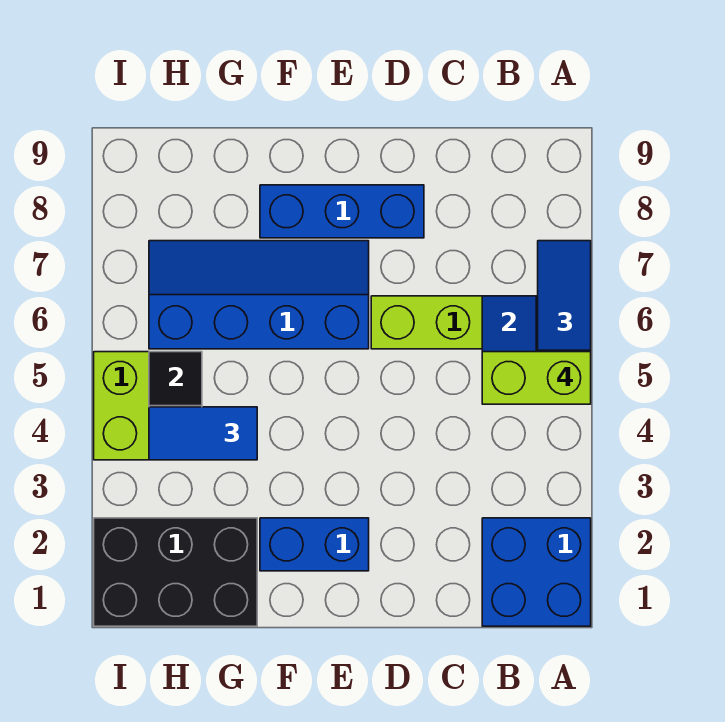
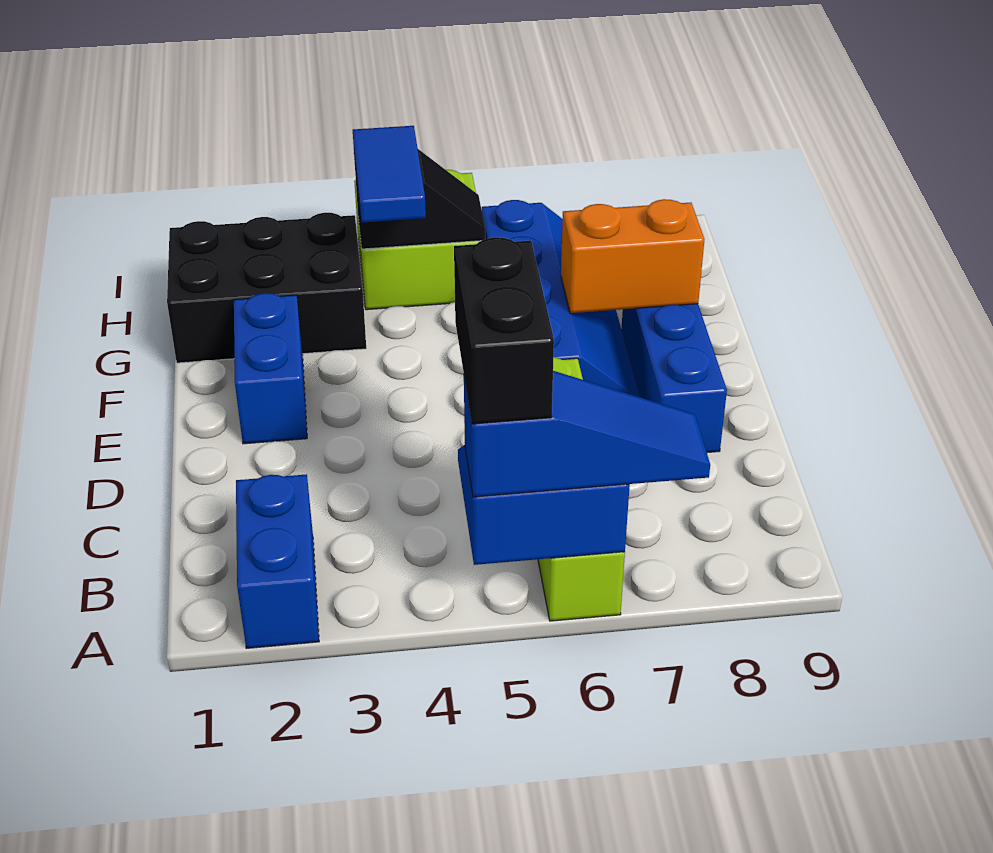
blue brick A1:B2 level 1 -> blue brick A2:B2 level 1
lime brick A5:B5 level 4 -> black brick A5:B5 level 4
none -> orange brick F7:F8 level 2
black brick G1:I2 level 1 -> black brick G1:H3 level 1

